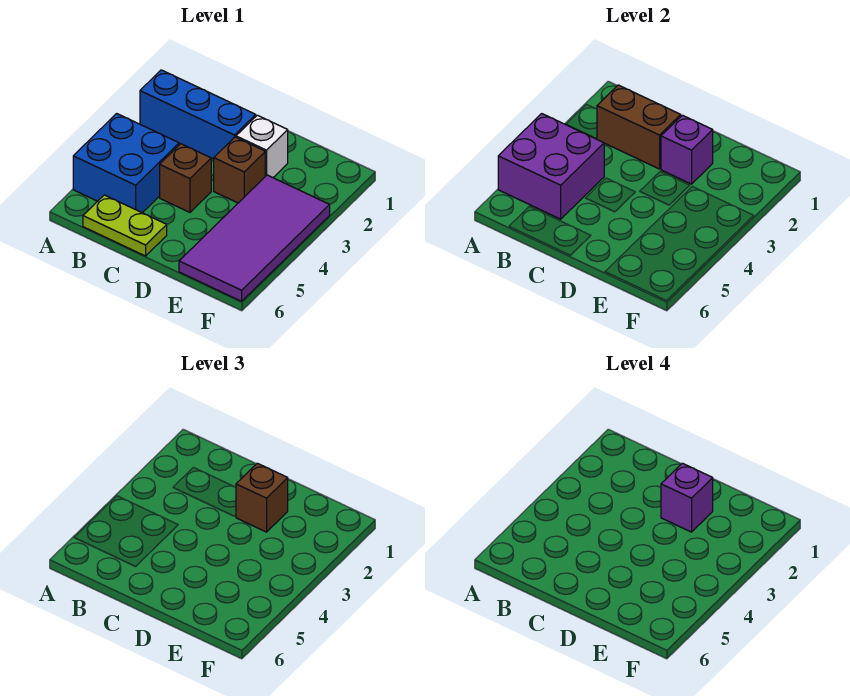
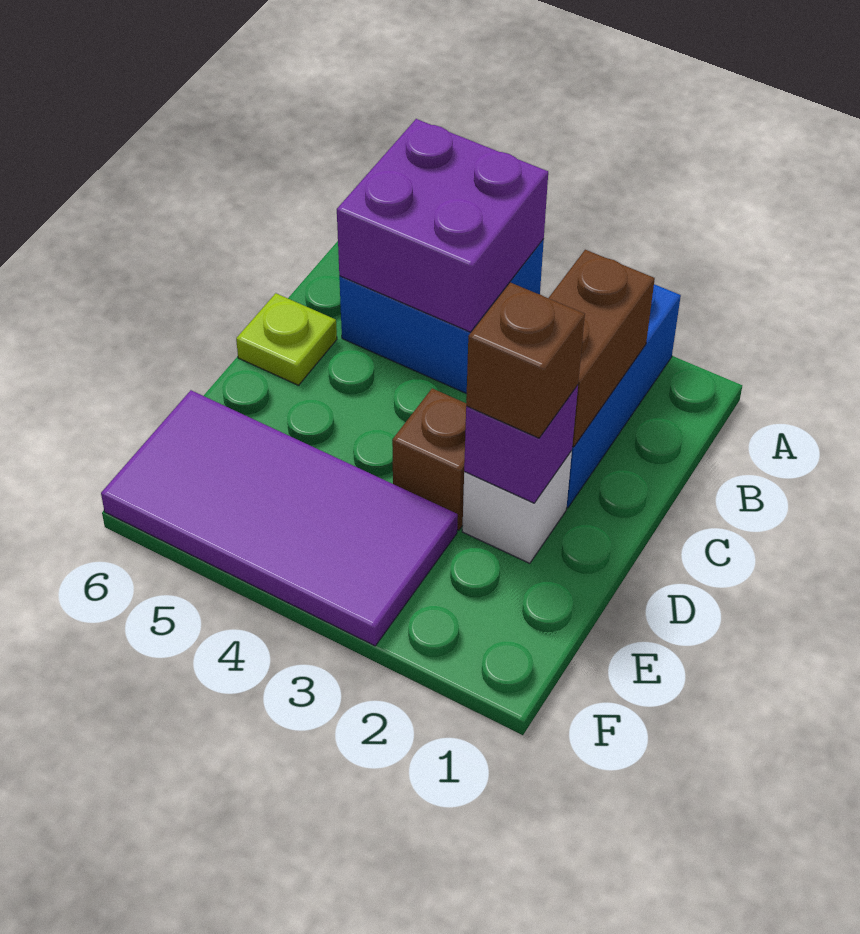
lime plate B6:C6 level 1 -> lime plate C6 level 1
brown brick C4 level 1 -> none
purple brick D2 level 4 -> none

